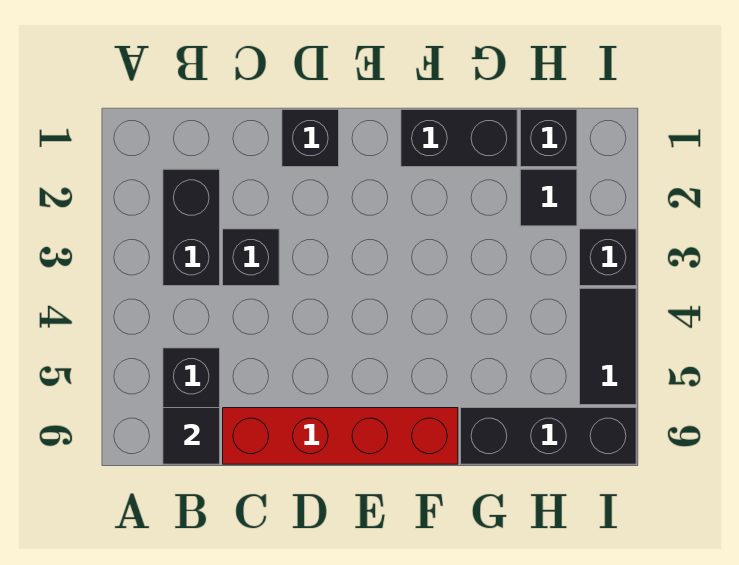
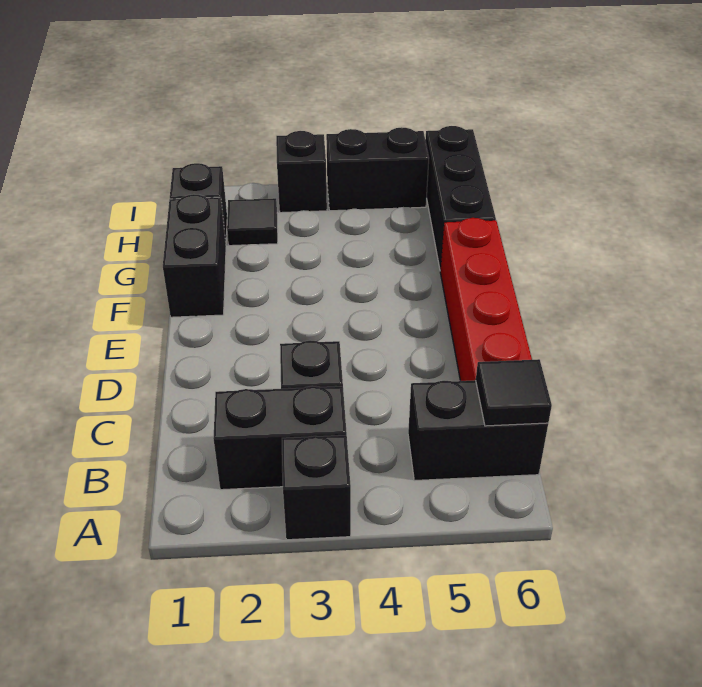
black brick D1 level 1 -> black brick A3 level 1
black tile I4:I5 level 1 -> black brick I4:I5 level 1

